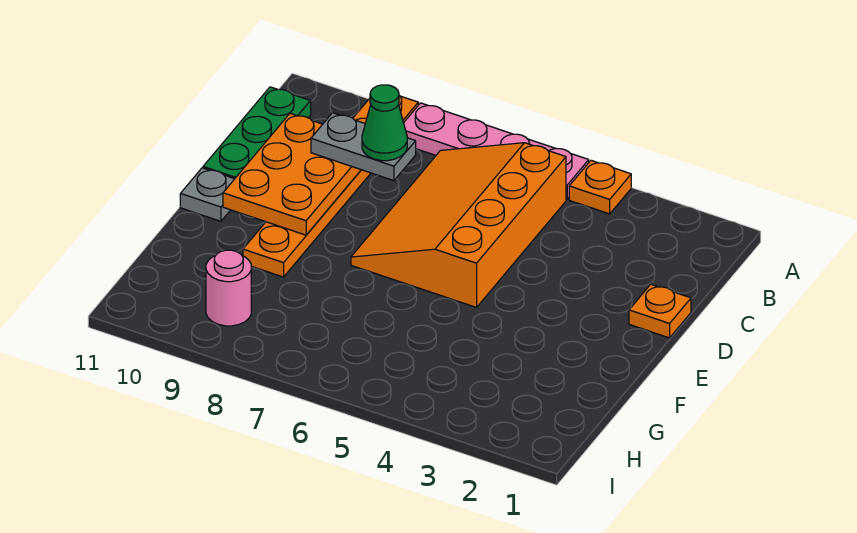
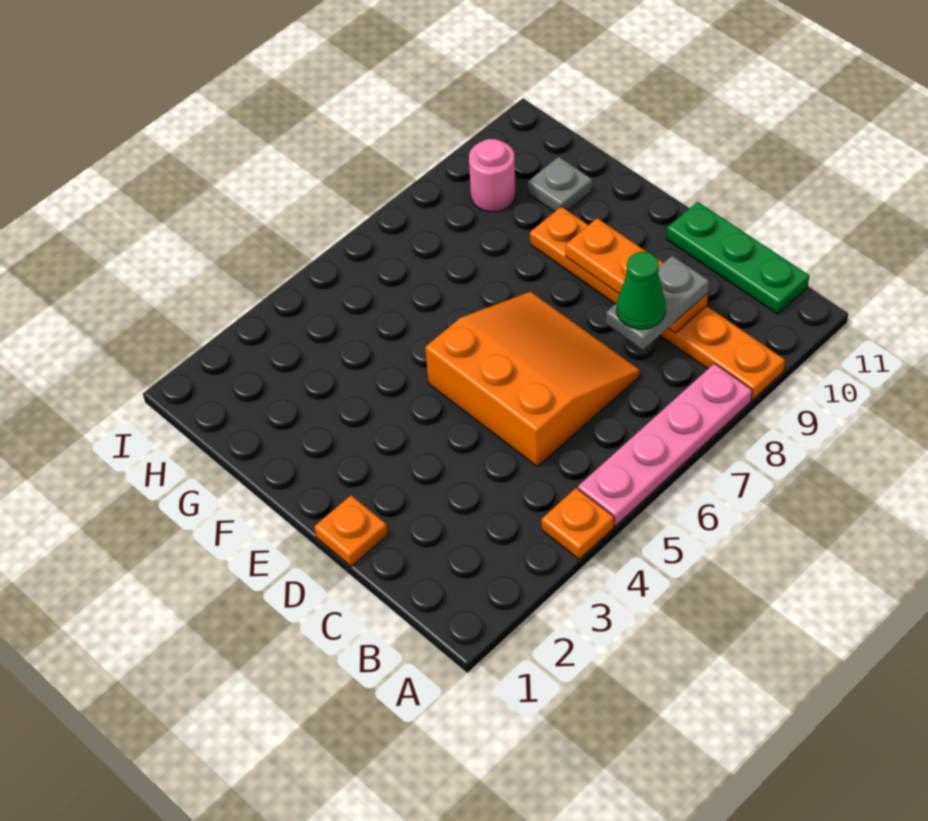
orange slope B5:E7 level 1 top 5 -> orange slope C5:E7 level 1 top 5
orange plate C9:E10 level 2 -> orange plate C9:E9 level 2
grey plate E11 level 1 -> grey plate G10 level 1

